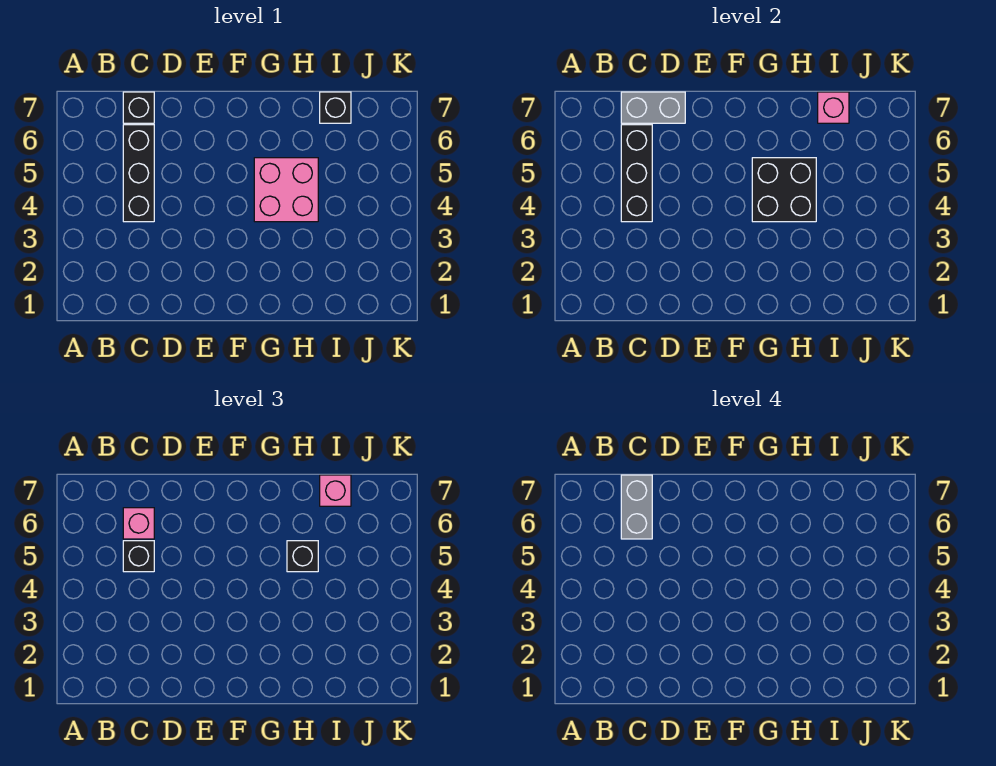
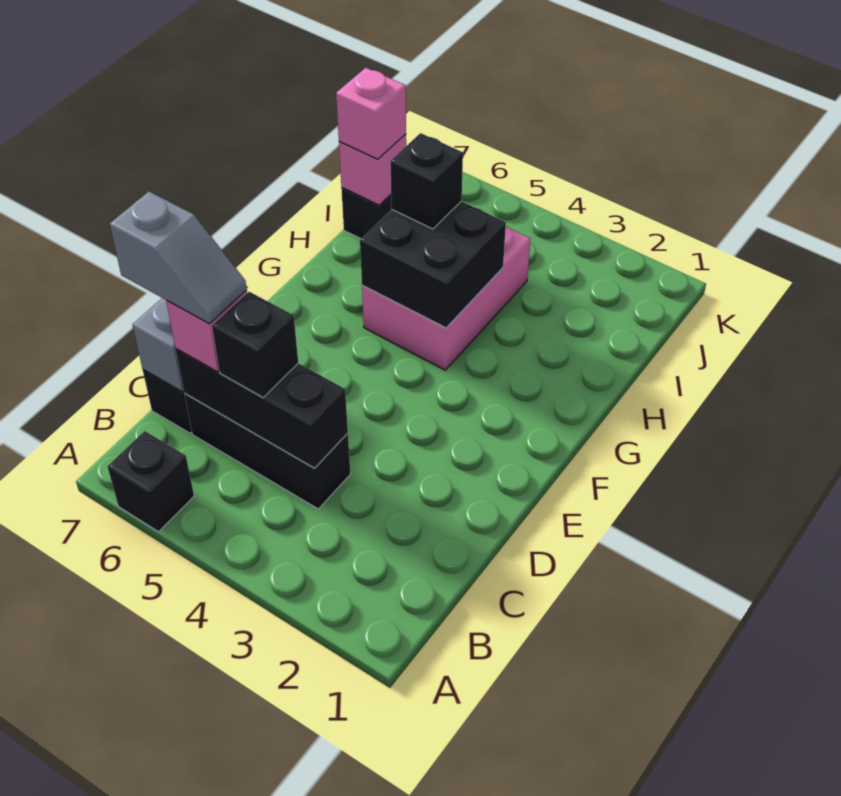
none -> black brick A6 level 1
grey brick C6:C7 level 4 -> grey slope C6:C7 level 4 top 7
pink brick G4:H5 level 1 -> pink brick G4:I5 level 1

